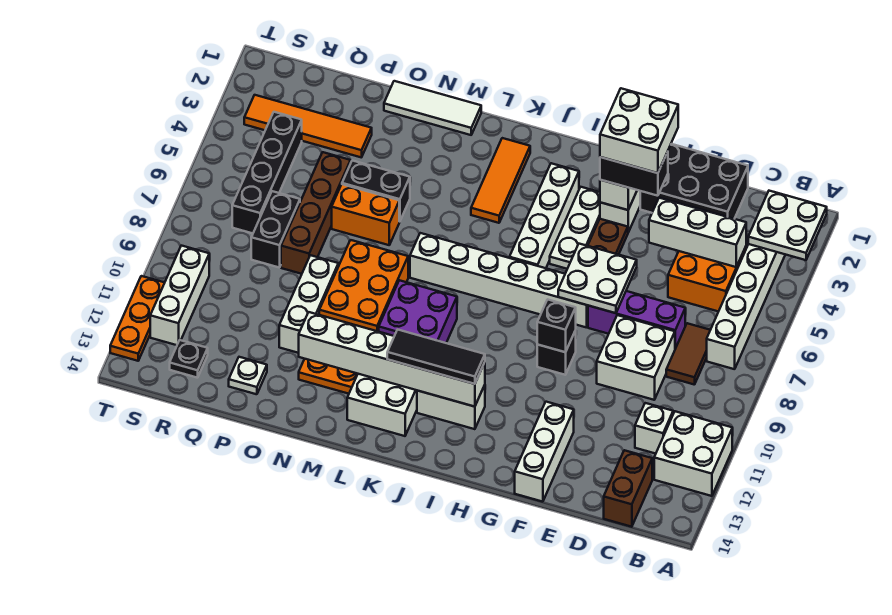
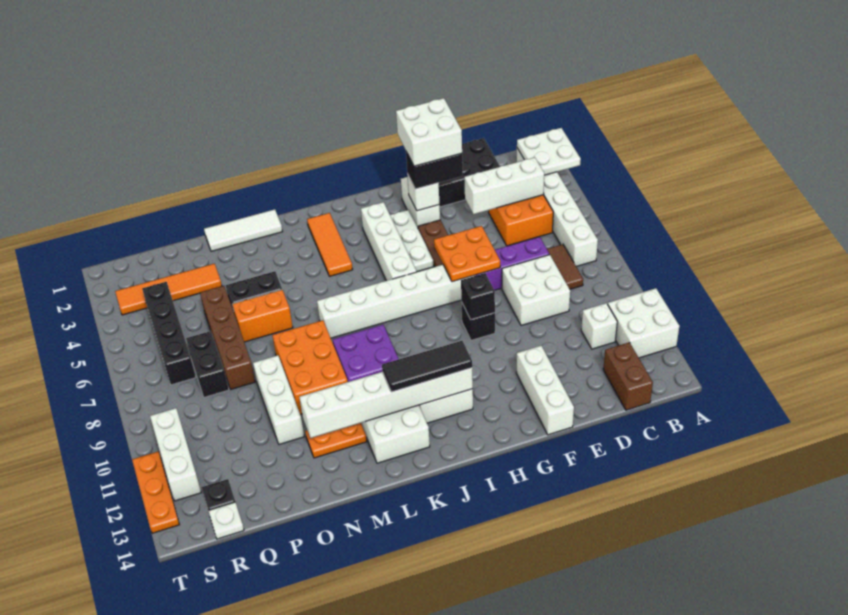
white plate F6:G7 level 2 -> orange plate F6:G7 level 2
white plate P13 level 1 -> white plate R14 level 1

